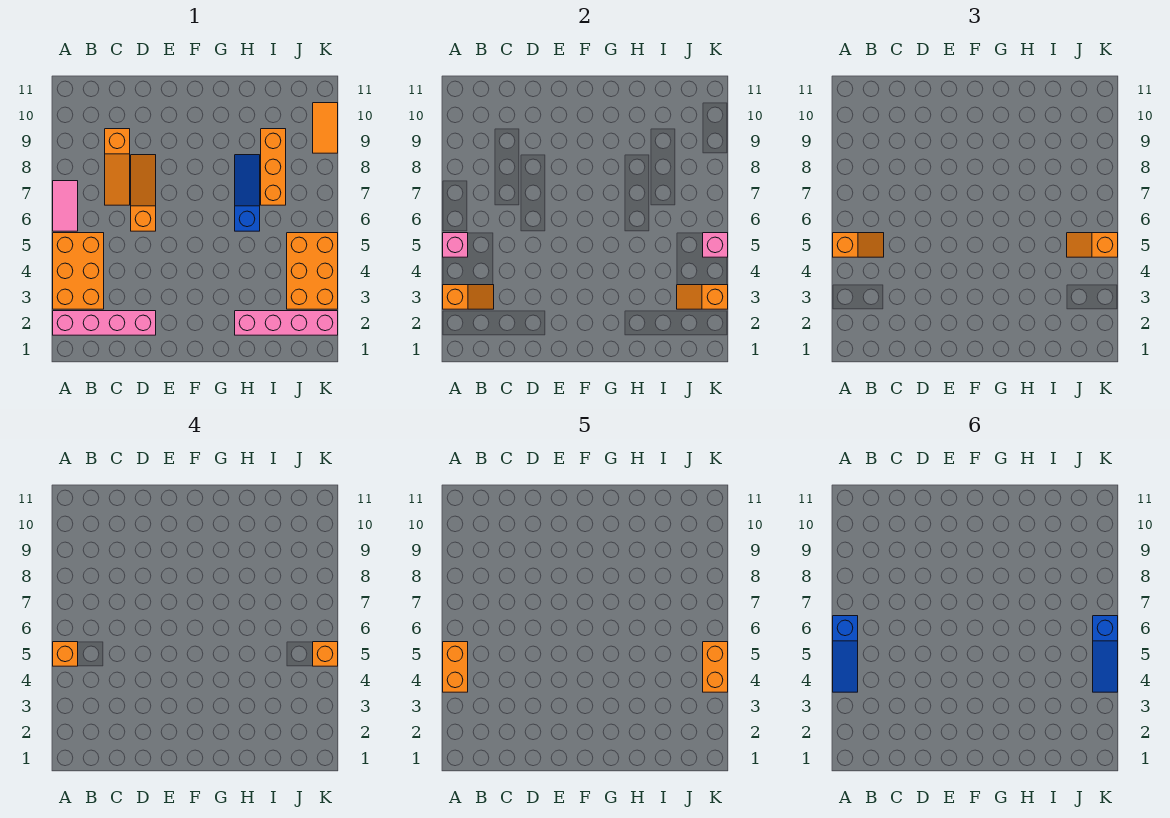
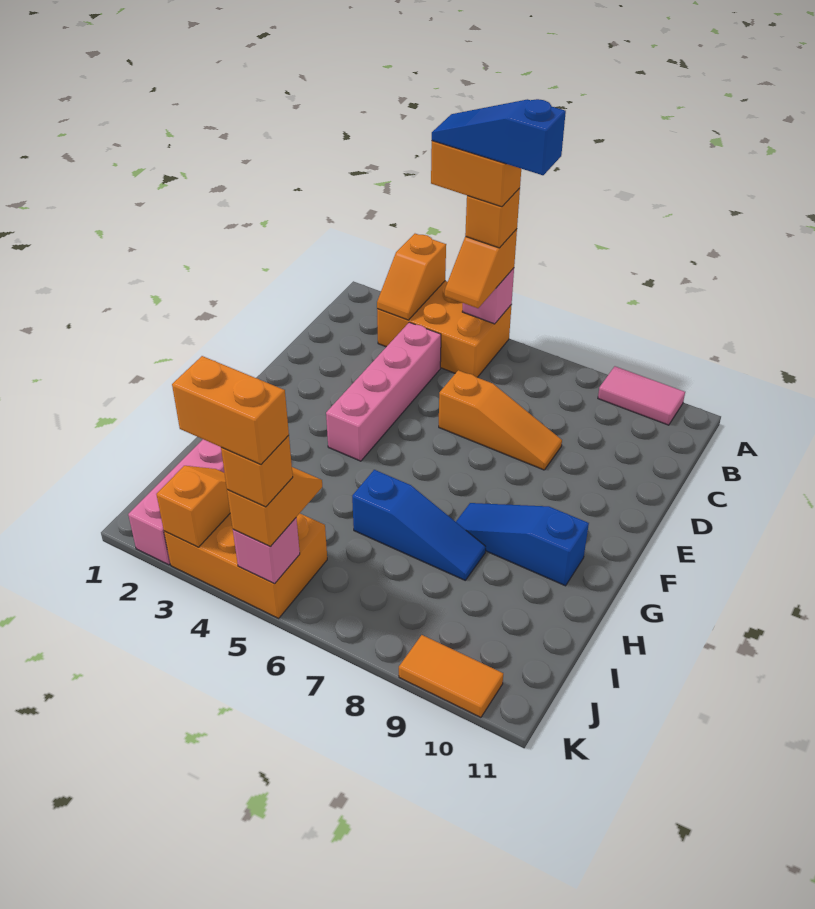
pink brick A2:D2 level 1 -> pink brick C4:F4 level 1
pink tile A6:A7 level 1 -> pink tile A9:A10 level 1
orange slope C7:C9 level 1 top 9 -> none
orange brick I7:I9 level 1 -> none
blue slope K4:K6 level 6 top 6 -> blue slope G8:G10 level 1 top 10

